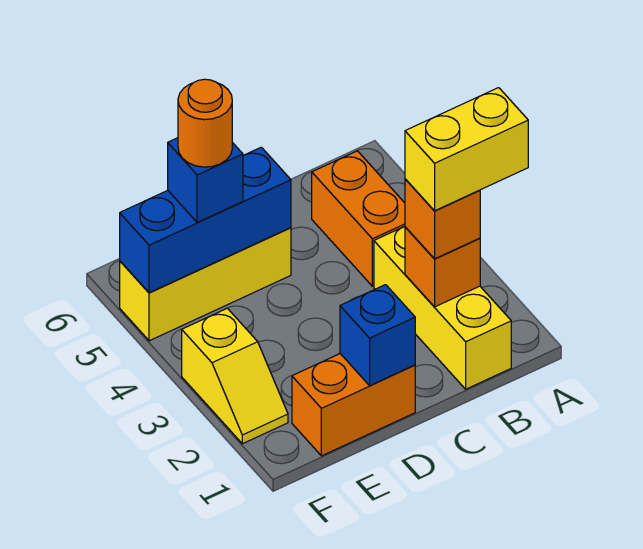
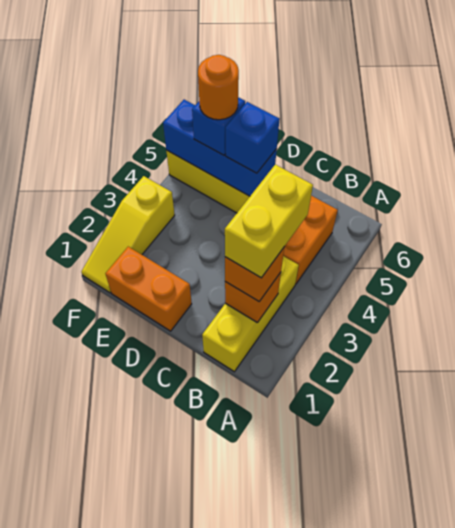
yellow brick A2:B2 level 4 -> yellow brick B2:B3 level 4
blue brick D1 level 2 -> blue brick D5 level 3
yellow slope F2:F3 level 1 top 3 -> yellow slope F1:F3 level 1 top 3

